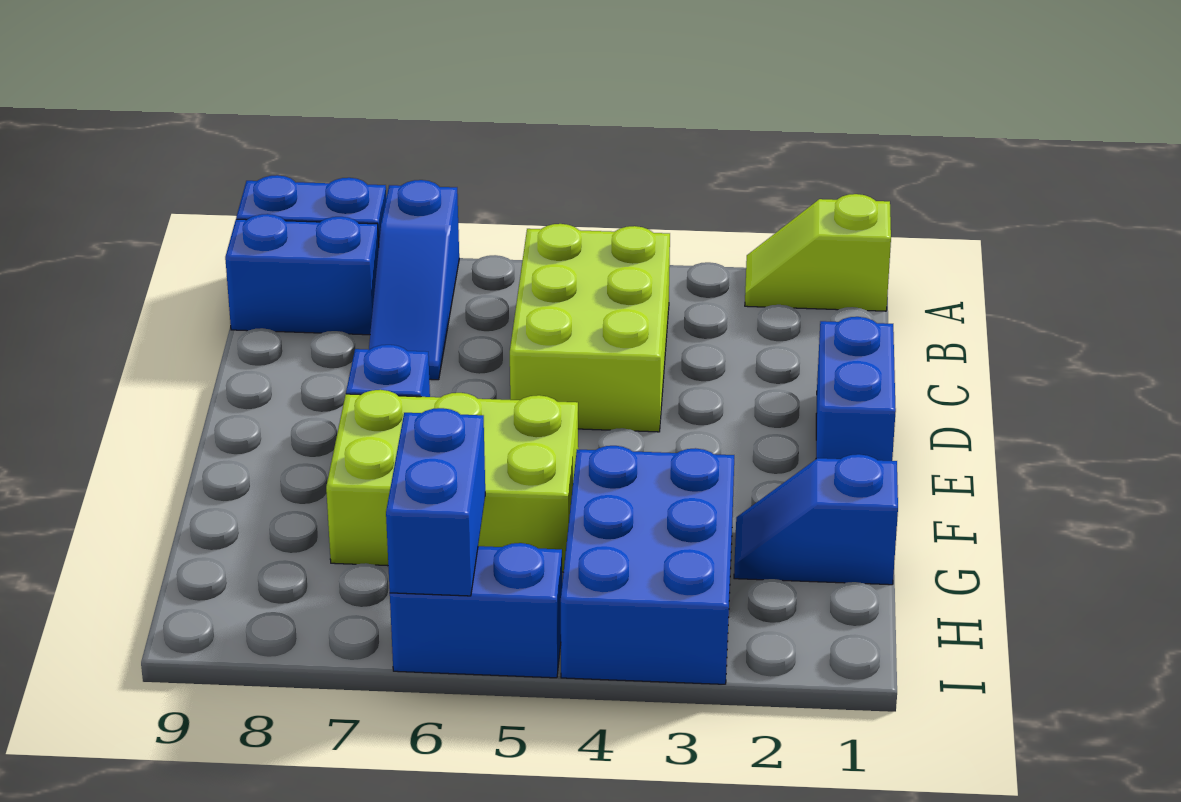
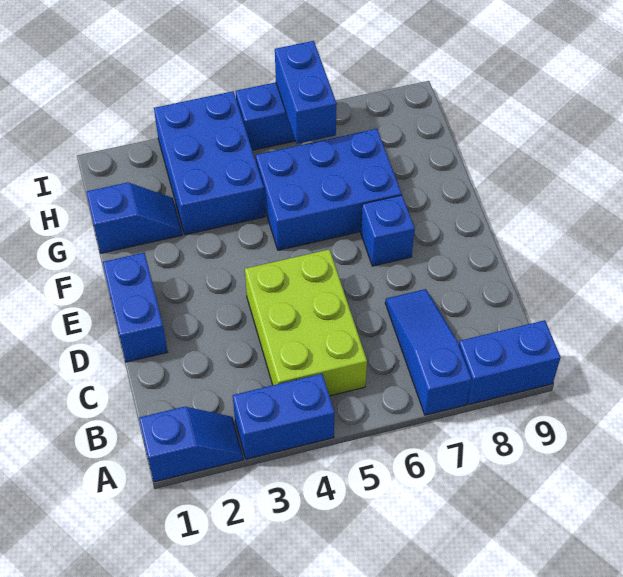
lime slope A1:A2 level 1 top 1 -> blue slope A1:A2 level 1 top 1
blue brick B8:B9 level 1 -> blue brick A3:A4 level 1
lime brick F5:G7 level 1 -> blue brick F5:G7 level 1

